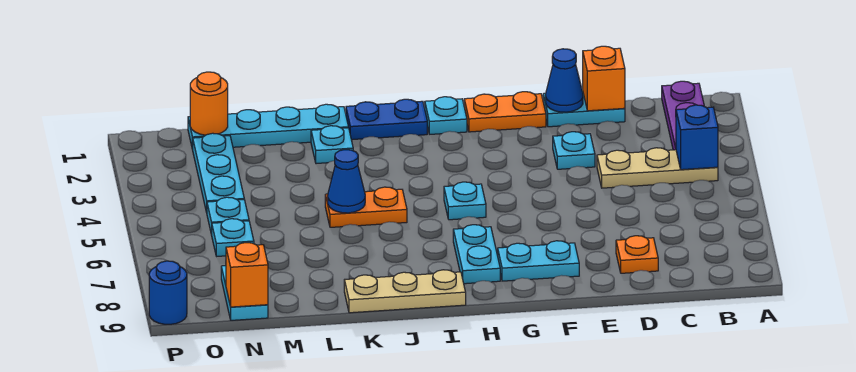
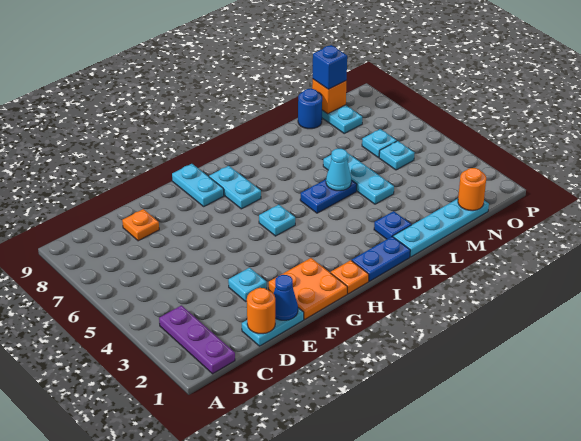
tan plate B4:D4 level 1 -> none
blue brick B4 level 2 -> blue brick N9 level 3
orange brick D1 level 2 -> orange round brick D1 level 2
orange plate F1:G1 level 1 -> orange plate F1:G2 level 1
cyan plate F8:G8 level 1 -> cyan plate G8:G9 level 1
cyan plate H1 level 1 -> orange plate H1 level 1
tan plate I9:K9 level 1 -> none
orange plate J5:K5 level 1 -> blue plate J5:K5 level 1
cyan plate K2 level 1 -> blue plate K2 level 1
blue cone K5 level 2 -> cyan cone K5 level 2
cyan plate N2:N4 level 1 -> cyan plate L4:L6 level 1
blue round brick P9 level 1 -> blue round brick M9 level 1

